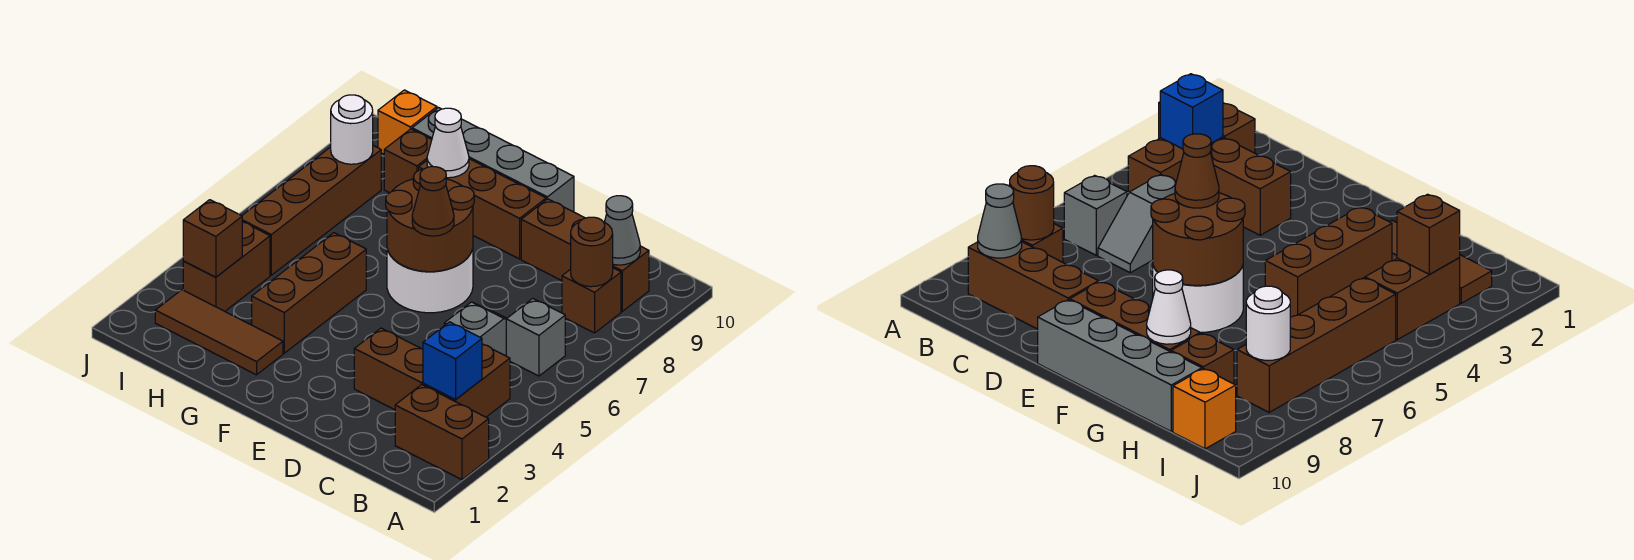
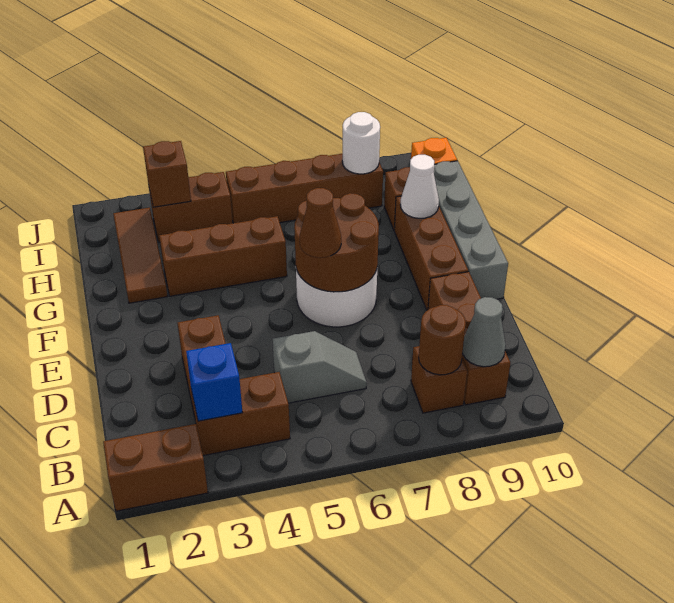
brown brick A2:B2 level 1 -> brown brick A1:A2 level 1
grey brick B6 level 1 -> none

